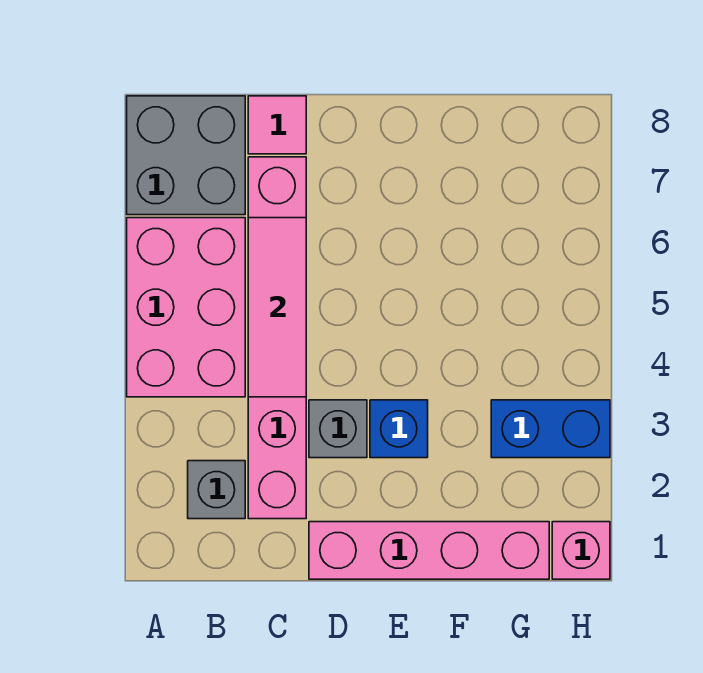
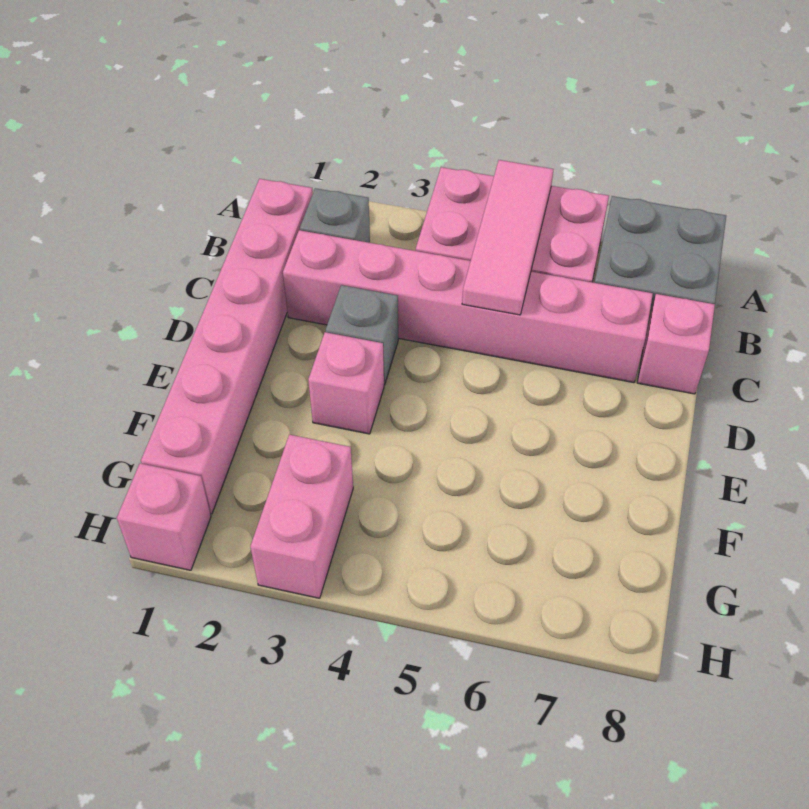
pink tile C4:C6 level 2 -> pink tile A5:C5 level 2
pink tile C8 level 1 -> pink brick C8 level 1
pink brick D1:G1 level 1 -> pink brick B1:G1 level 1
blue brick E3 level 1 -> pink brick E3 level 1
blue brick G3:H3 level 1 -> pink brick G3:H3 level 1

